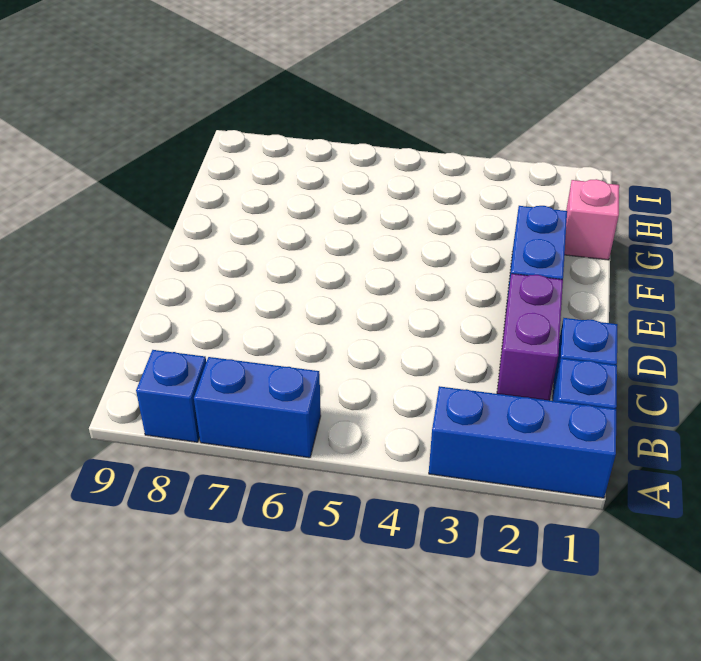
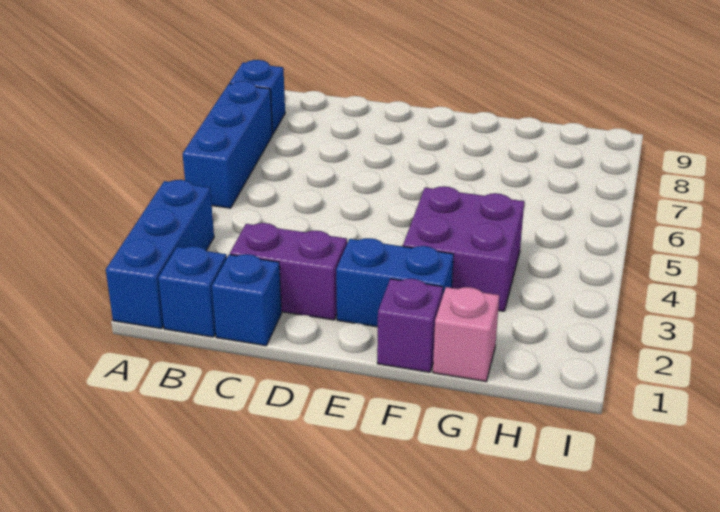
blue brick A6:A7 level 1 -> blue brick A5:A7 level 1
none -> purple brick F1 level 1
none -> purple brick F3:G4 level 1

